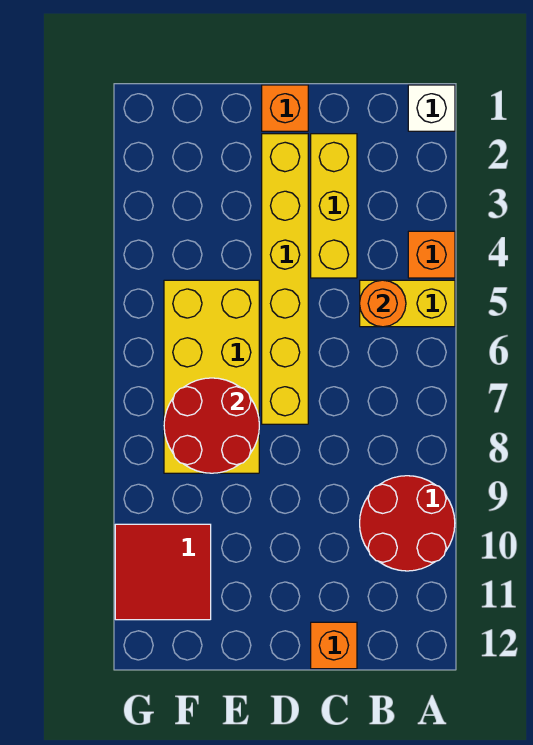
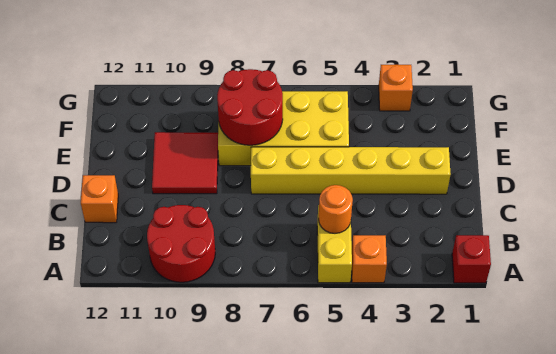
white brick A1 level 1 -> red brick A1 level 1
yellow brick C2:C4 level 1 -> none
orange brick D1 level 1 -> orange brick G3 level 1
red tile F10:G11 level 1 -> red tile D9:E10 level 1

